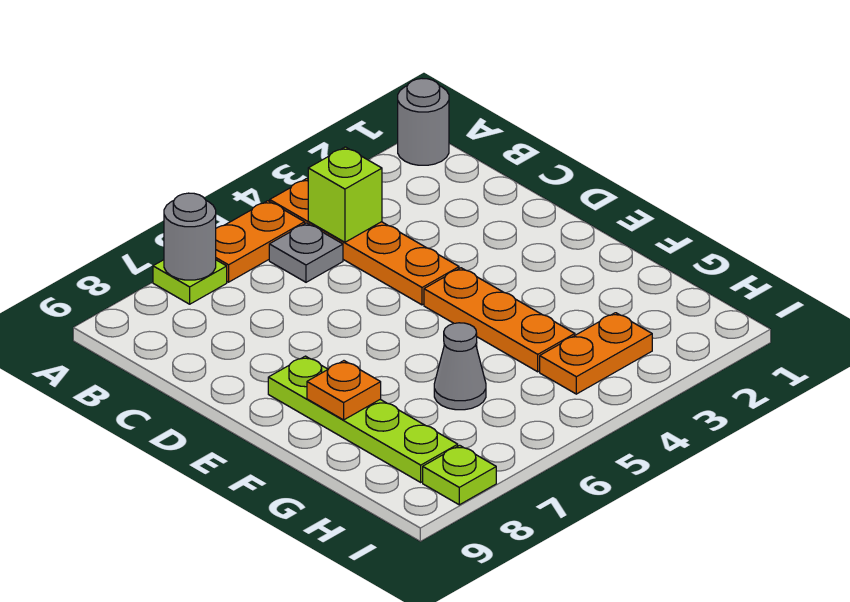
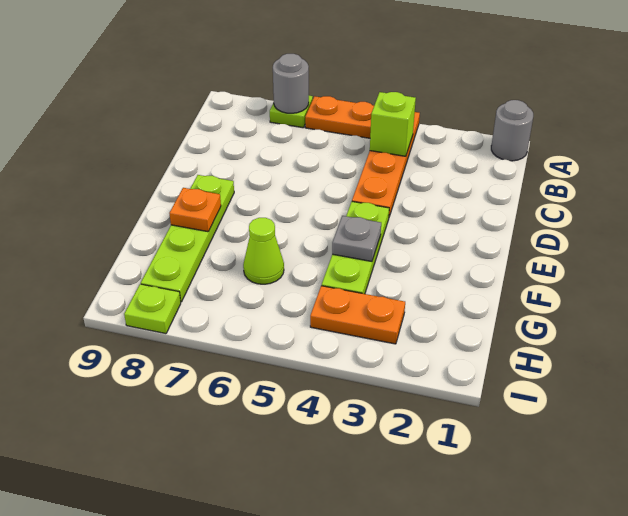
grey plate B5 level 1 -> grey plate F4 level 2
orange plate E4:G4 level 1 -> lime plate E4:G4 level 1
grey cone G6 level 1 -> lime cone G6 level 1

